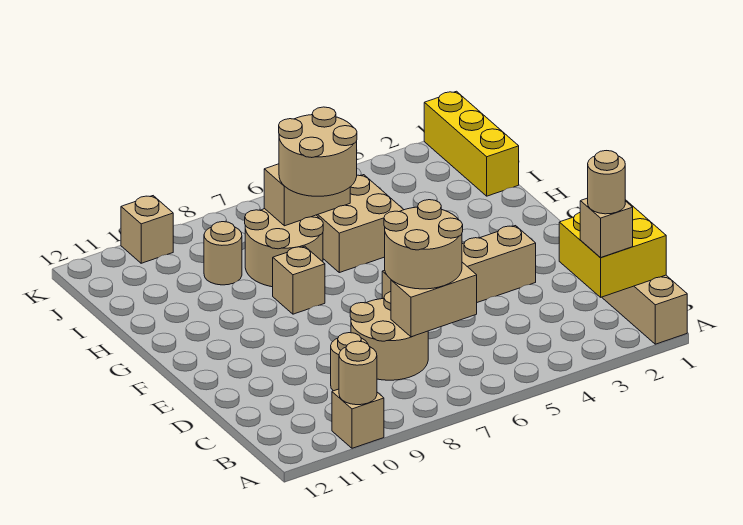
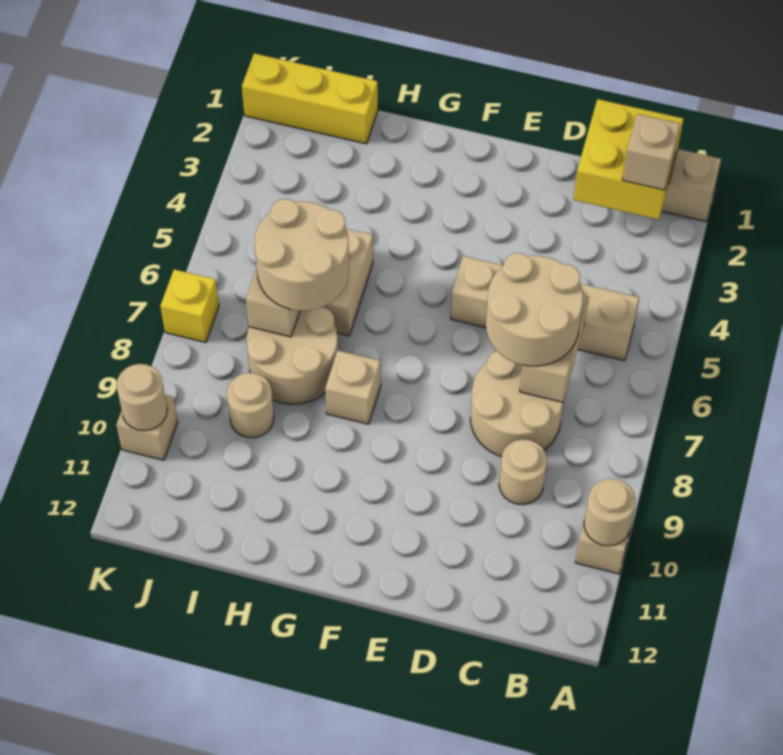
tan round brick B2 level 4 -> tan round brick K10 level 2
tan brick E3:E6 level 1 -> tan brick B5:E5 level 1
none -> yellow brick K7 level 1

